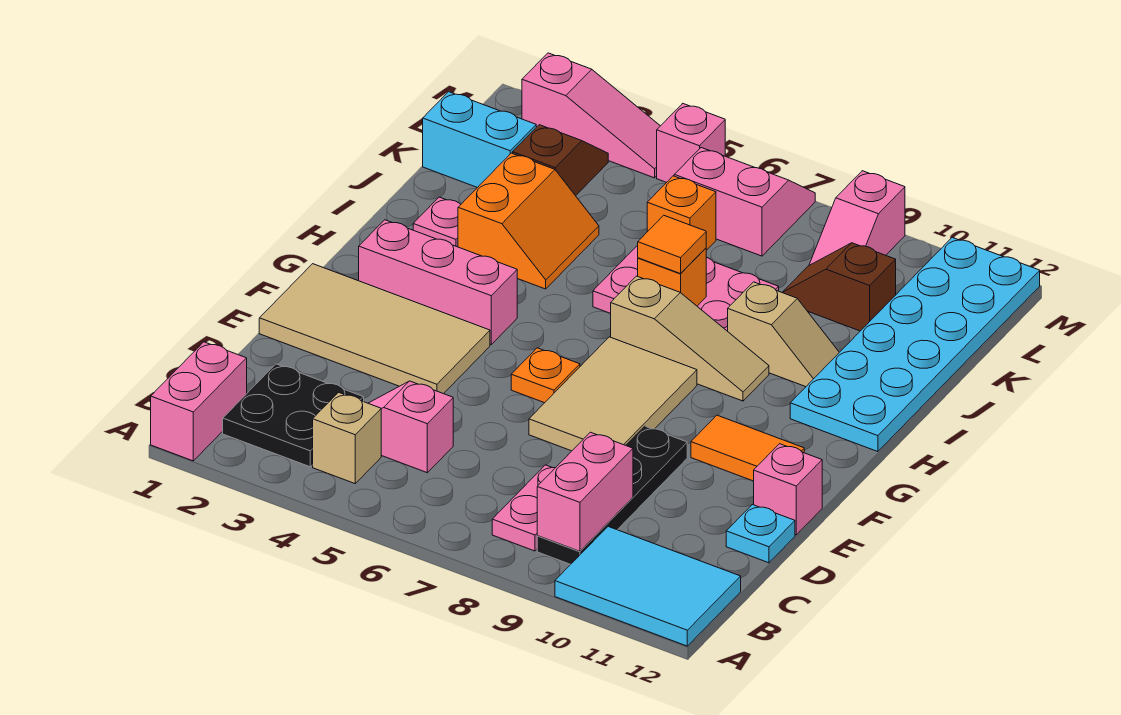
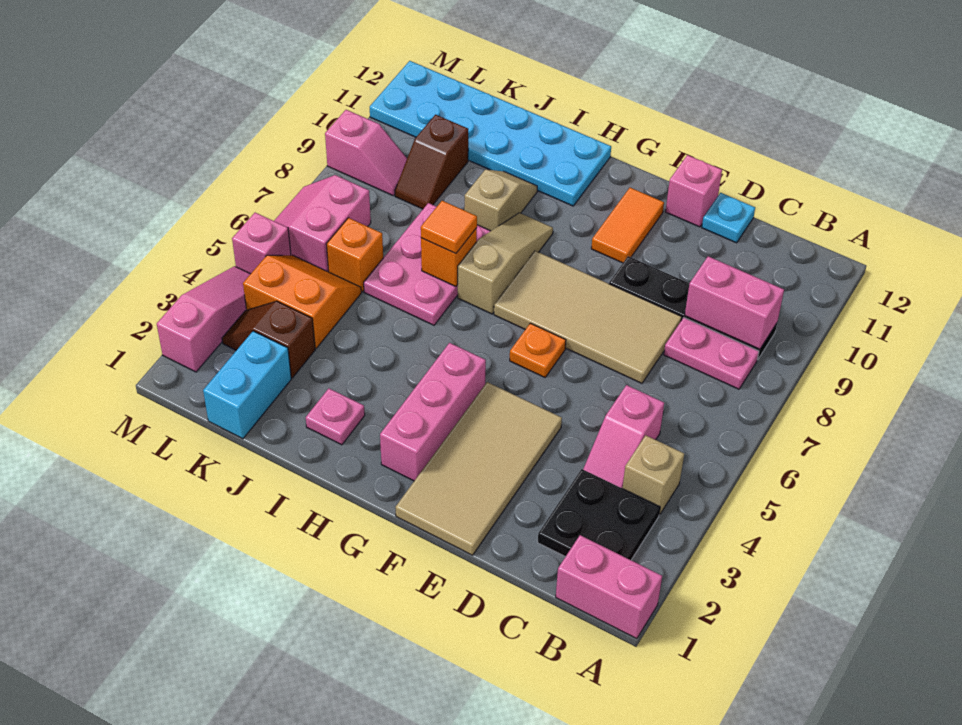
cyan tile A10:B12 level 1 -> none
tan tile E7:G8 level 1 -> tan tile D7:G8 level 1
orange slope I3:J4 level 1 top 3 -> orange slope K4:L5 level 1 top 4

